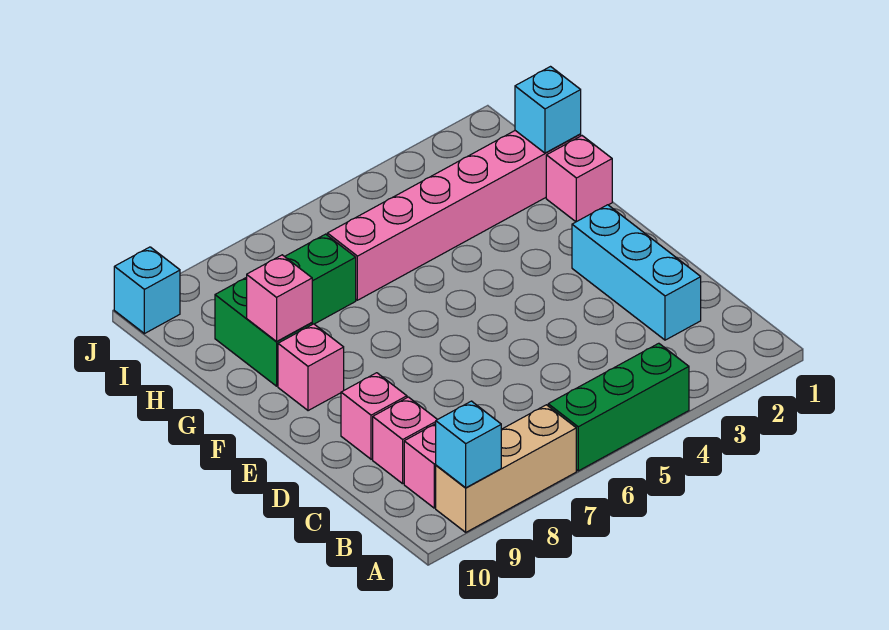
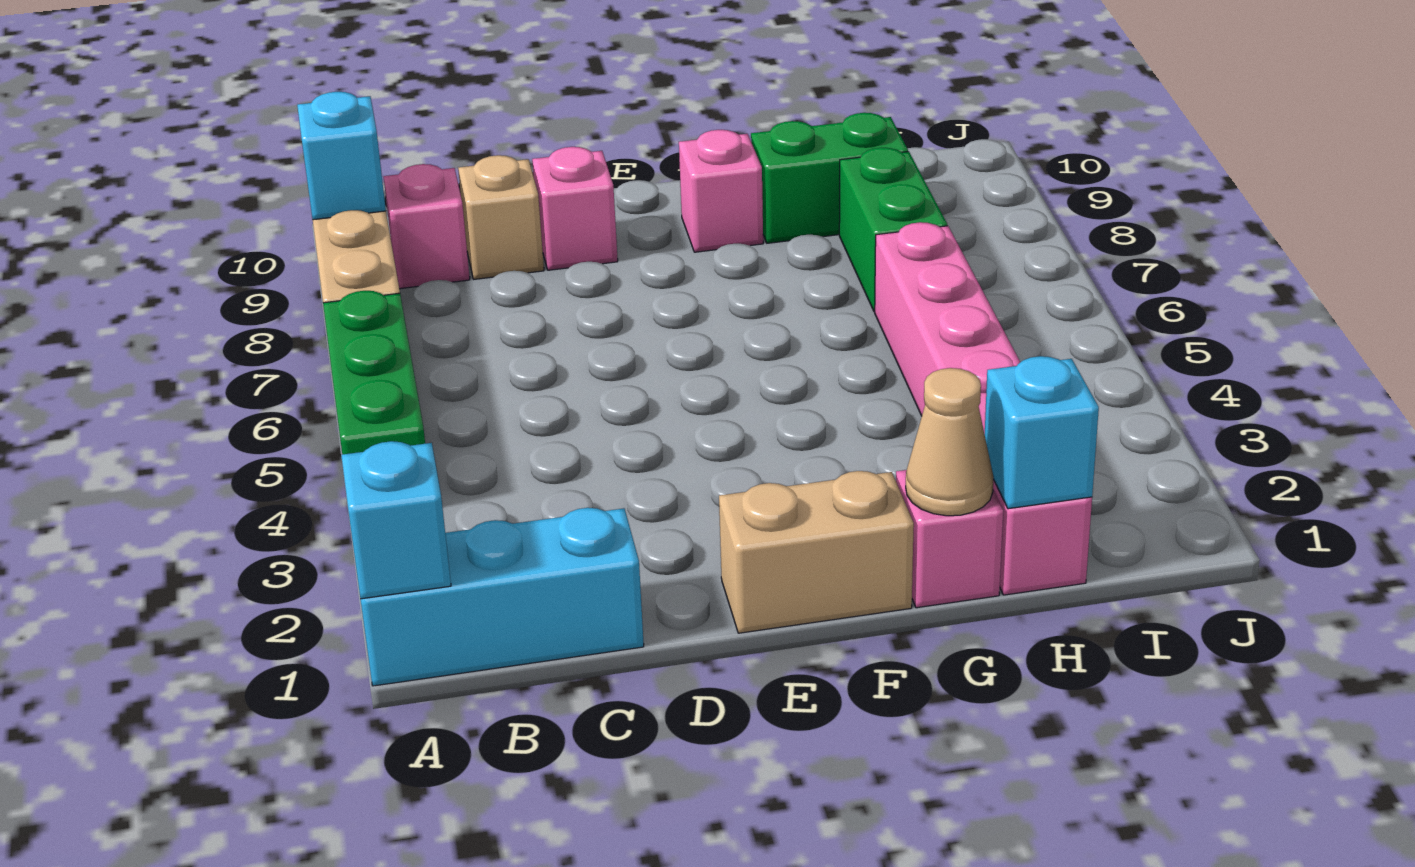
cyan brick C2:E2 level 1 -> cyan brick A1:C1 level 1
pink brick C9 level 1 -> tan brick C9 level 1
none -> tan brick E1:F1 level 1
none -> tan cone G1 level 2
pink brick G9 level 2 -> none
cyan brick J10 level 1 -> cyan brick A1 level 2

